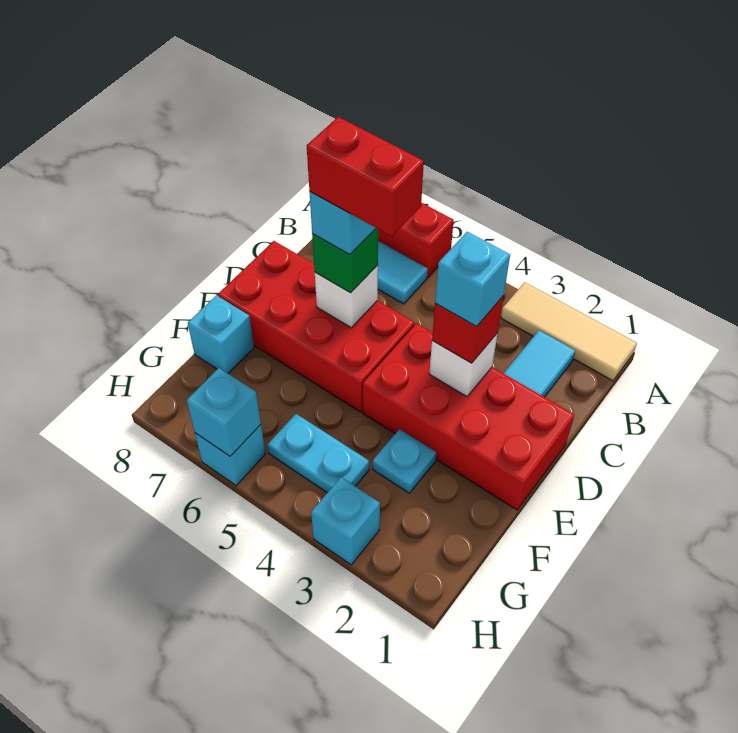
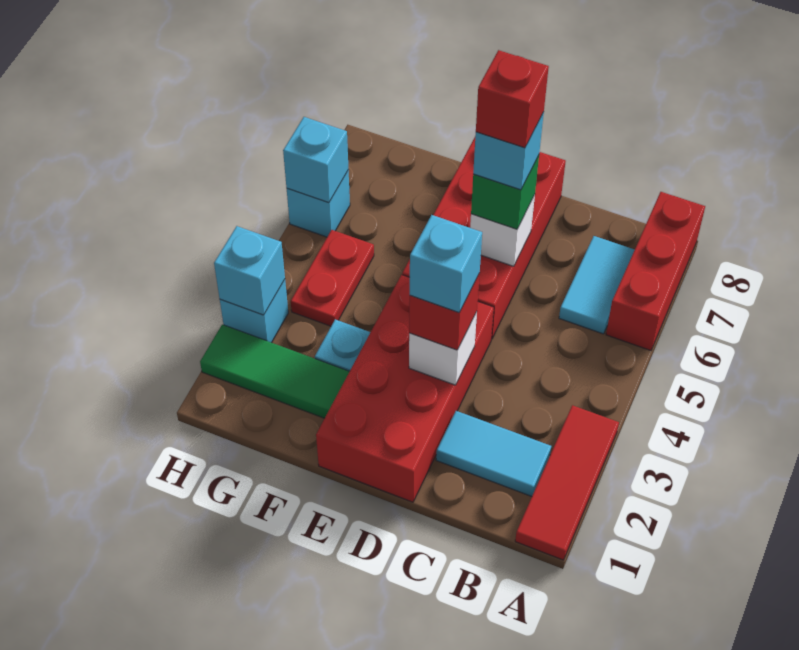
tan tile A1:A3 level 1 -> red tile A1:A3 level 1
red brick D5:D6 level 5 -> red brick D6 level 5
none -> green tile F2:H2 level 1
cyan brick F8 level 1 -> cyan brick H3 level 2
cyan plate G4:G5 level 1 -> red plate G4:G5 level 1

